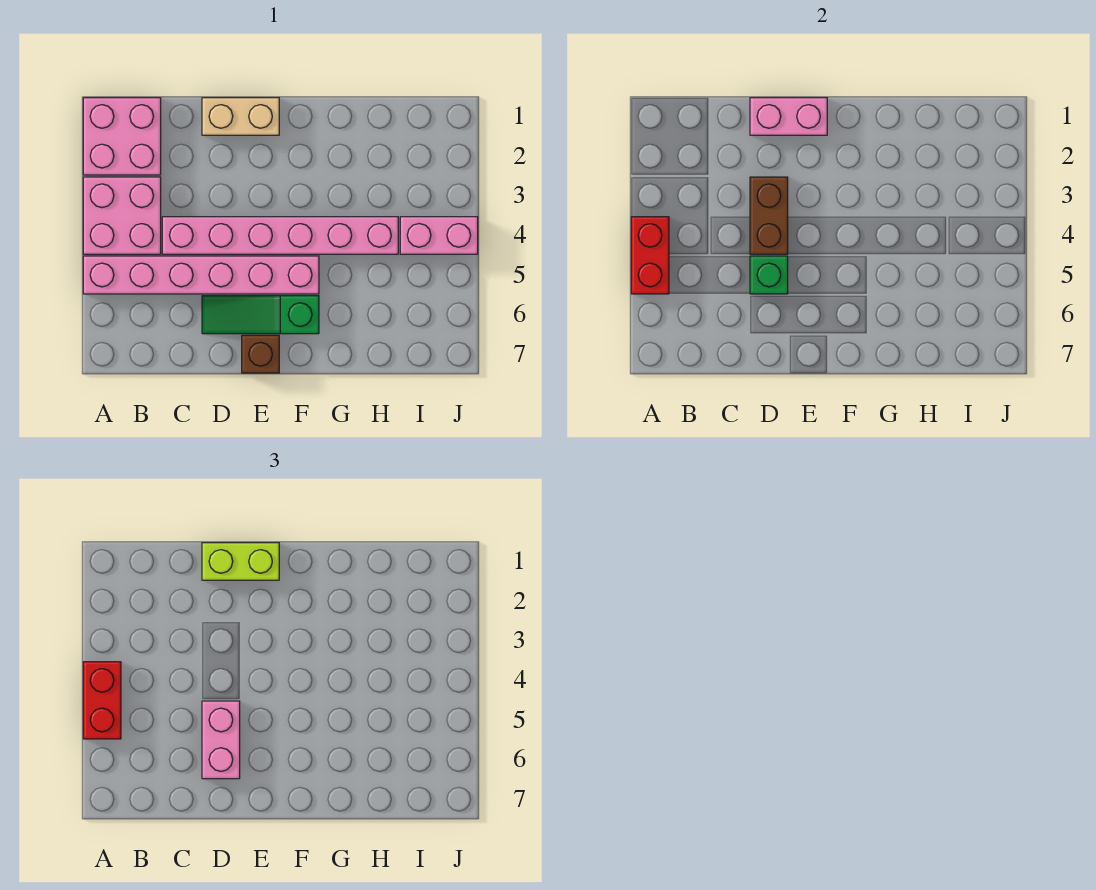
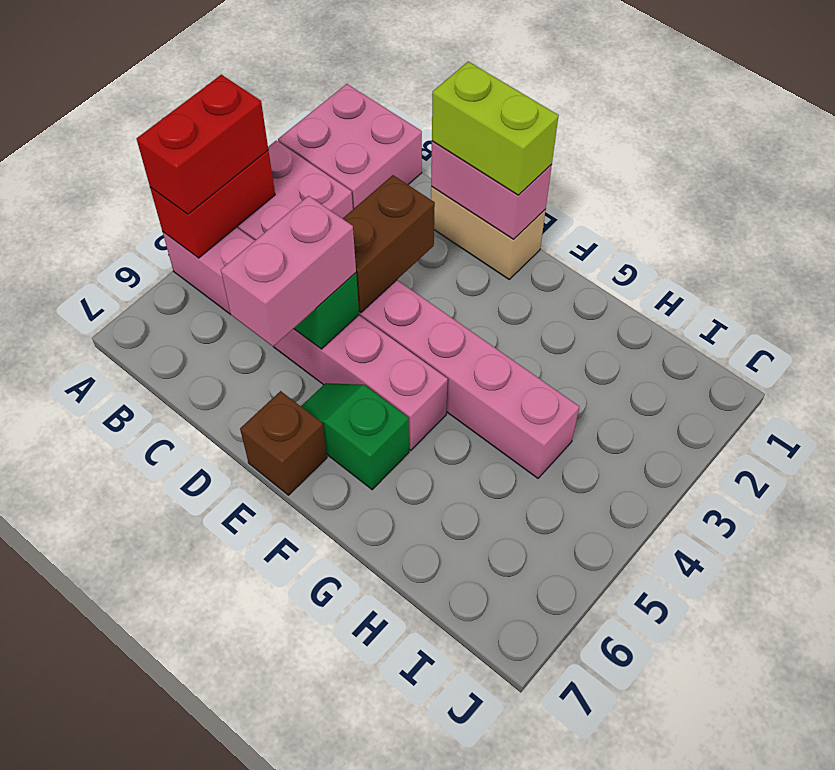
green slope D6:F6 level 1 top F -> green slope E6:F6 level 1 top F
pink brick I4:J4 level 1 -> none

